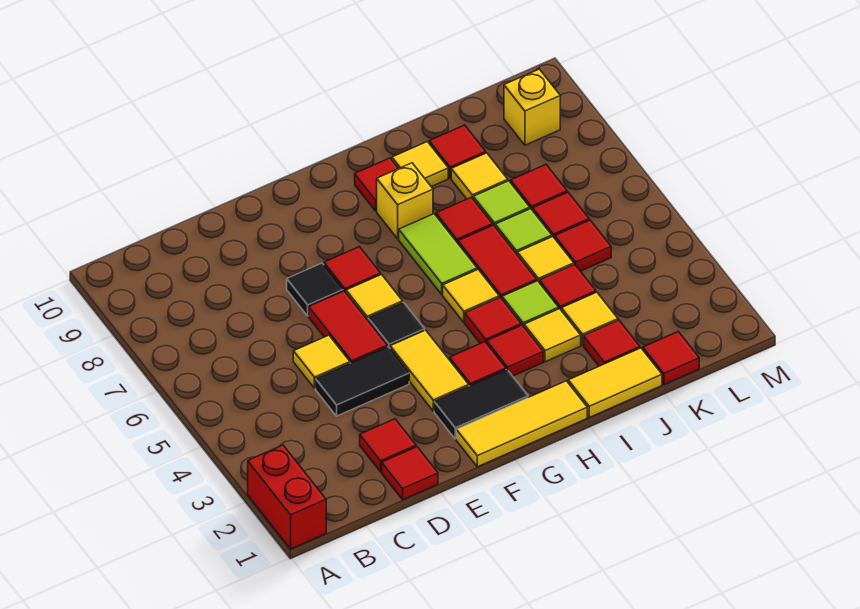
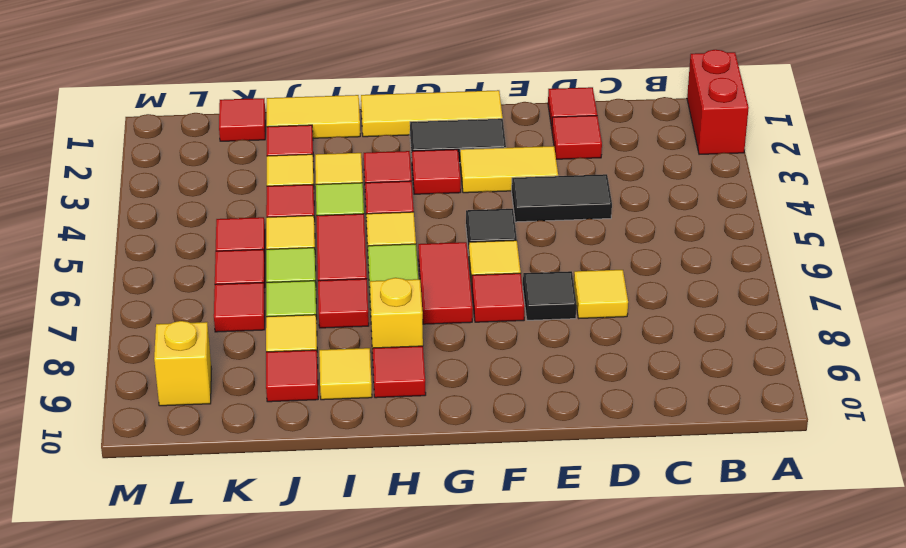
yellow tile D5 level 1 -> yellow tile D7 level 1
red tile E5:E6 level 1 -> red tile G6:G7 level 1
yellow tile F3:F4 level 1 -> yellow tile E3:F3 level 1

